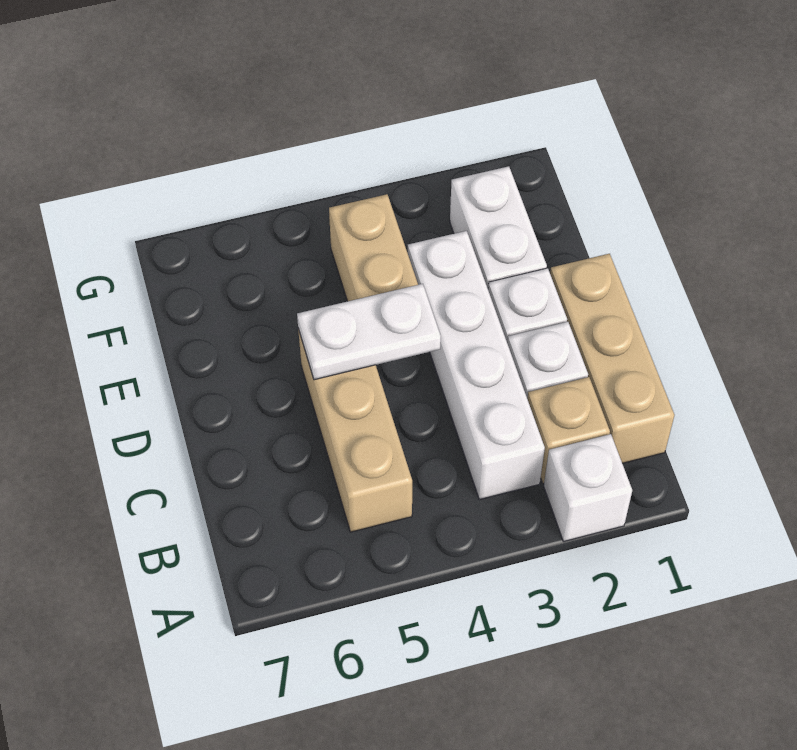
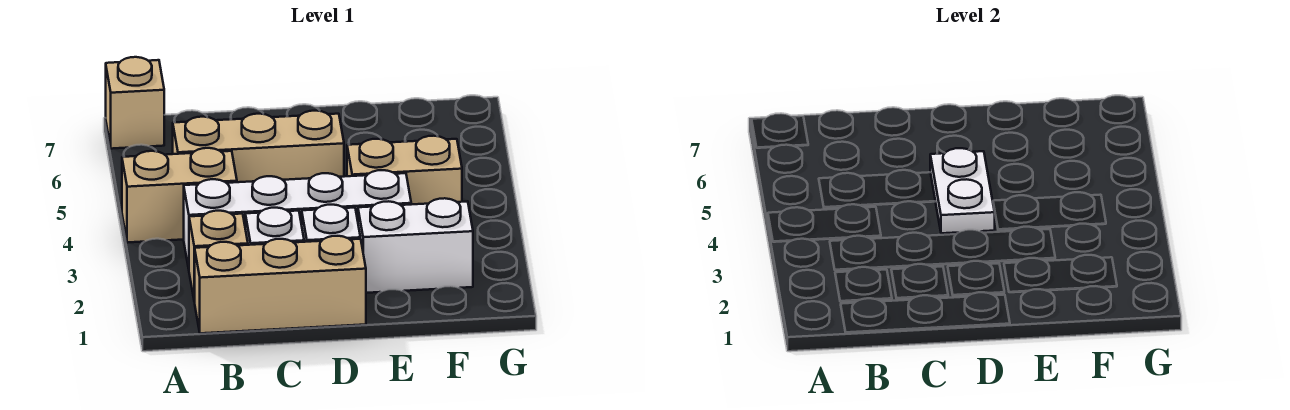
white brick A2 level 1 -> none
none -> tan brick A4:B4 level 1
none -> tan brick A7 level 1

